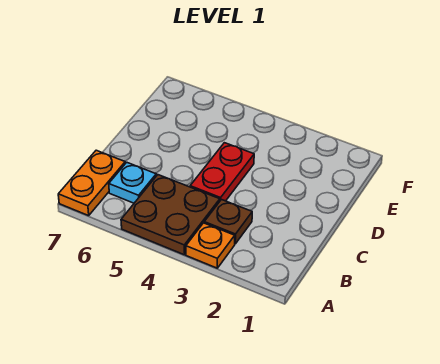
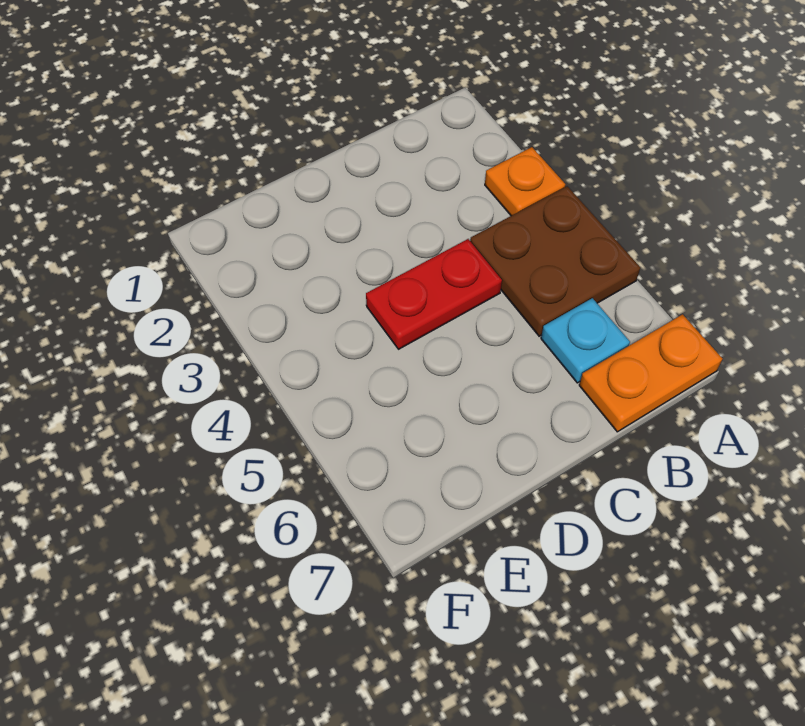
brown plate B3 level 1 -> none

